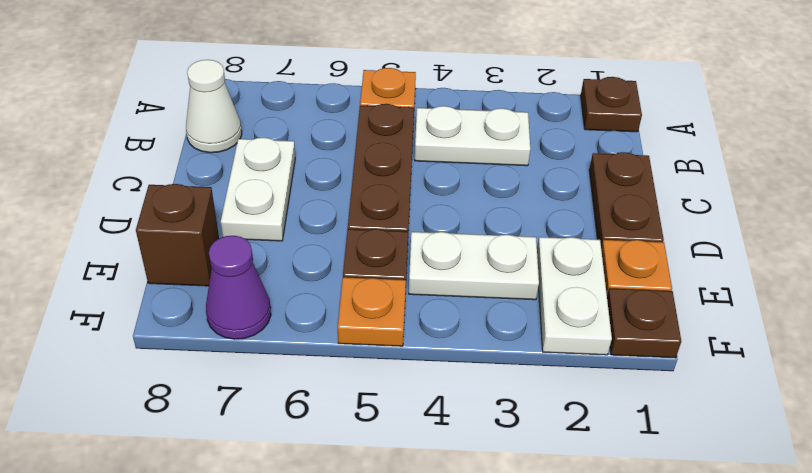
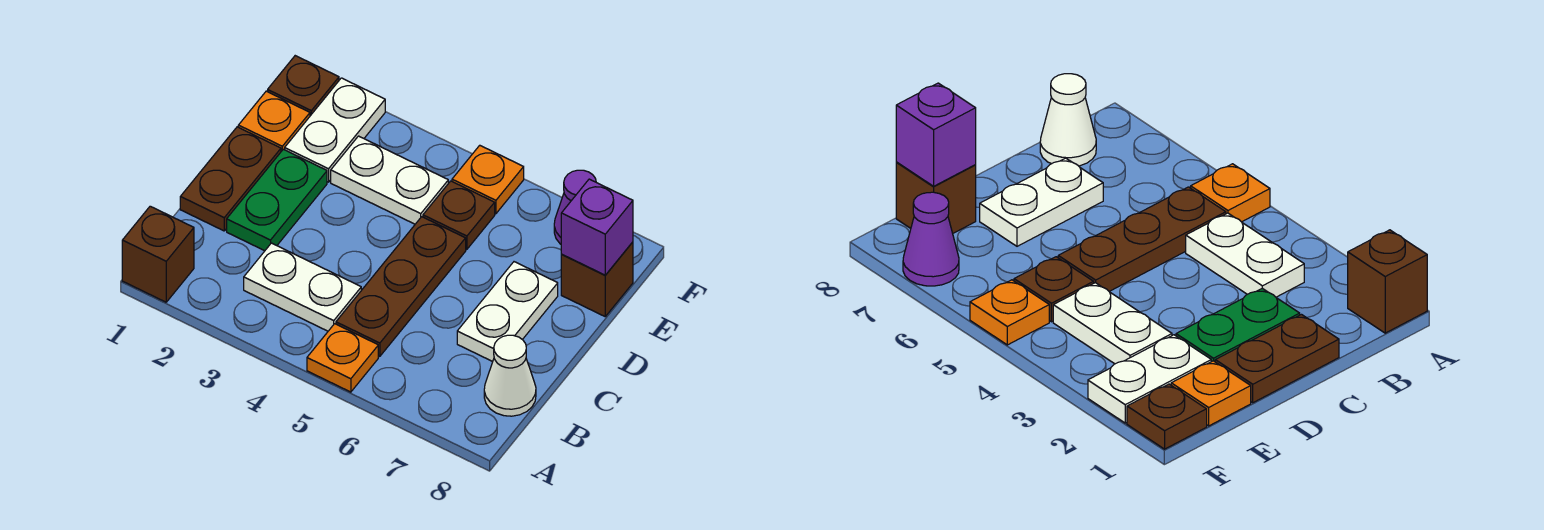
brown plate A1 level 1 -> brown brick A1 level 1
none -> green plate C2:D2 level 1
none -> purple brick E8 level 2

